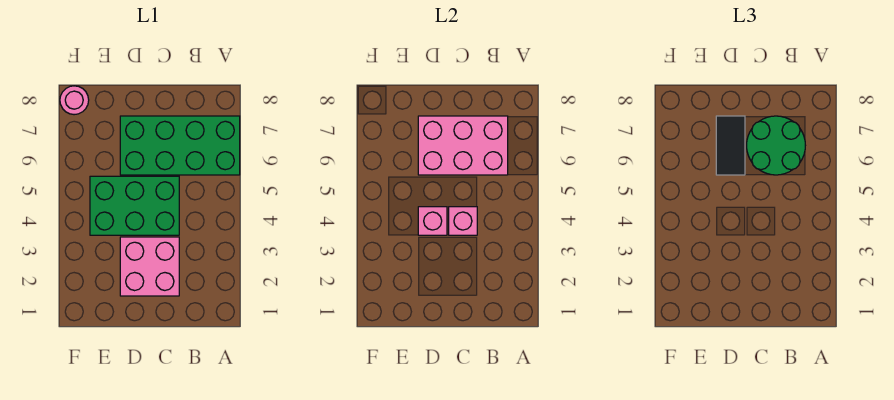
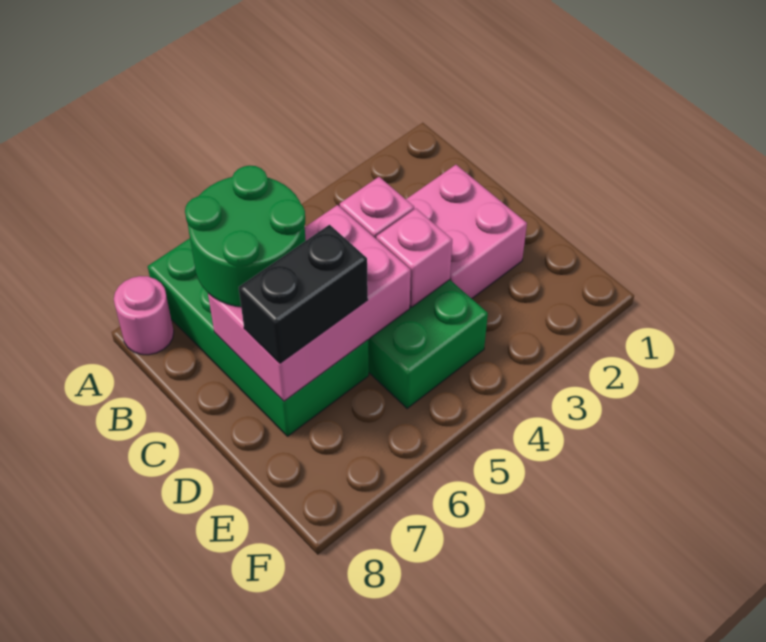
pink brick B6:D7 level 2 -> pink brick C5:D7 level 2
black tile D6:D7 level 3 -> black brick D6:D7 level 3
pink round brick F8 level 1 -> pink round brick A8 level 1

